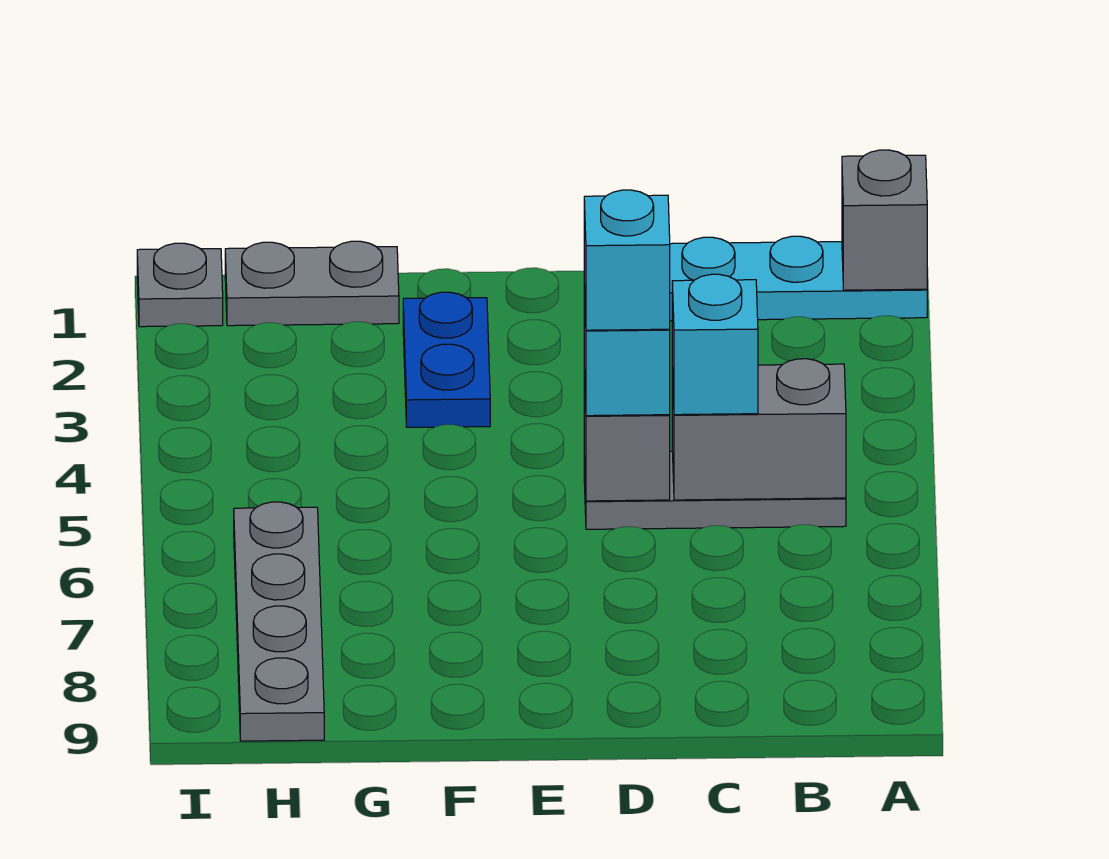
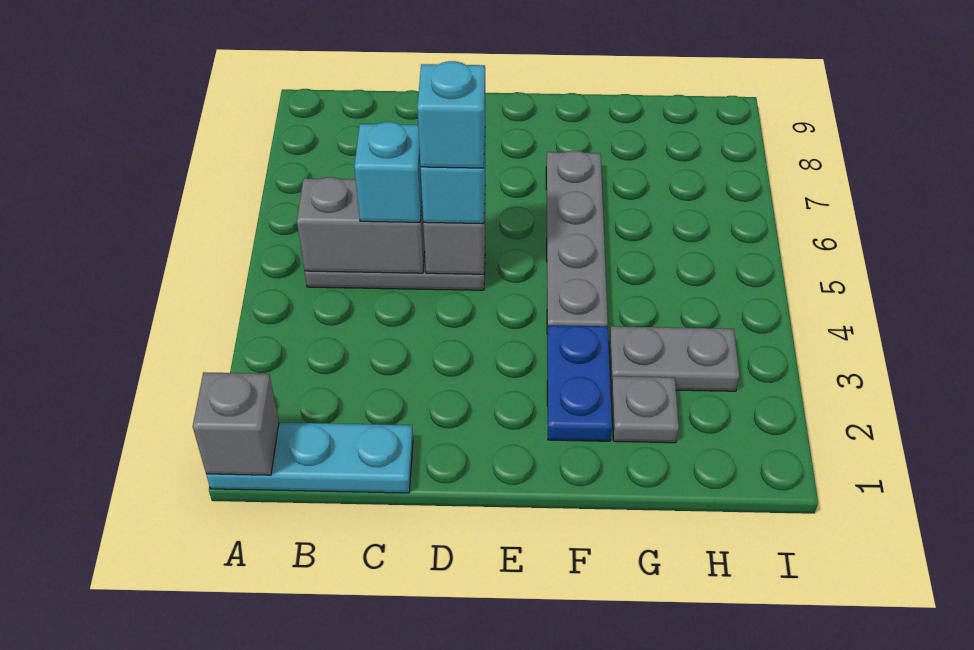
grey plate G1:H1 level 1 -> grey plate G3:H3 level 1
grey plate H6:H9 level 1 -> grey plate F4:F7 level 1
grey plate I1 level 1 -> grey plate G2 level 1

